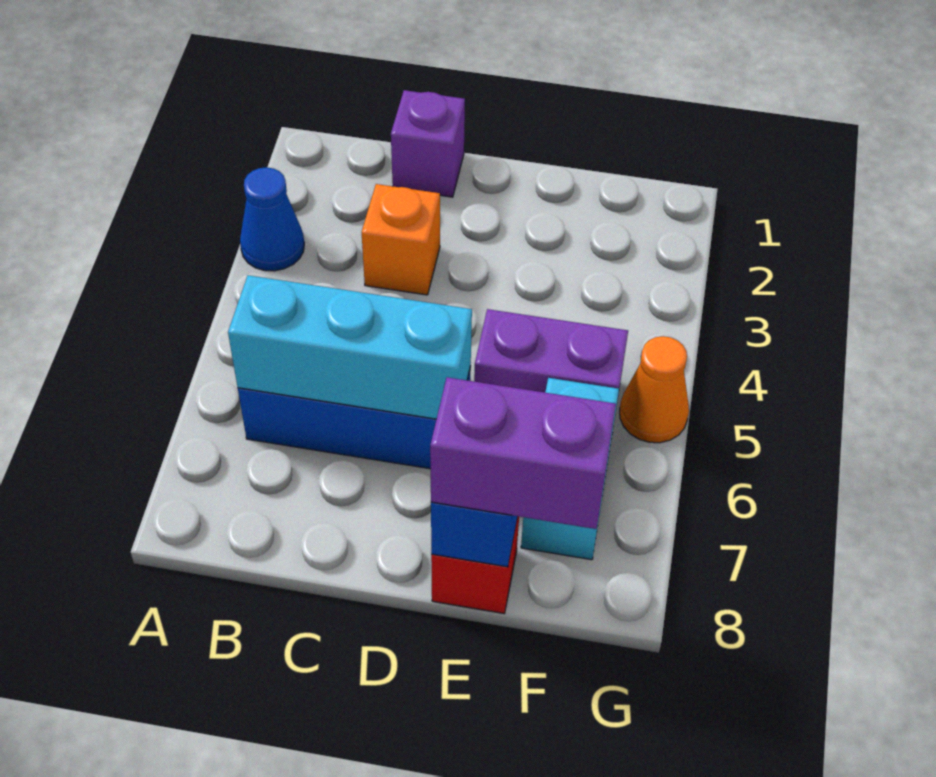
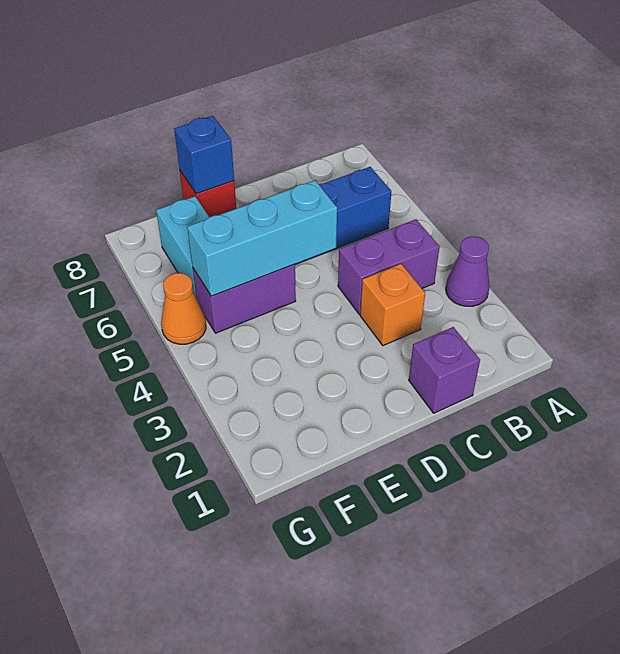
blue cone A3 level 1 -> purple cone A3 level 1
cyan brick B6:D6 level 2 -> cyan brick D5:F5 level 2
purple brick E8:F8 level 3 -> purple brick B4:C4 level 1

